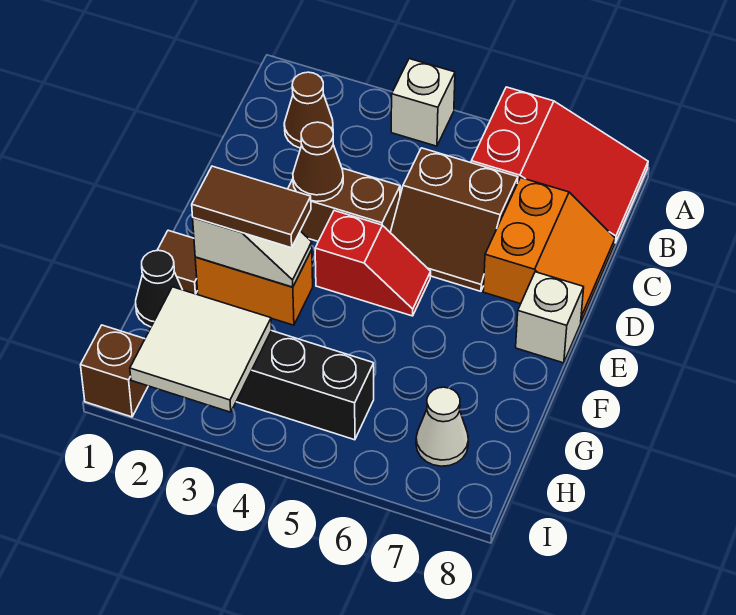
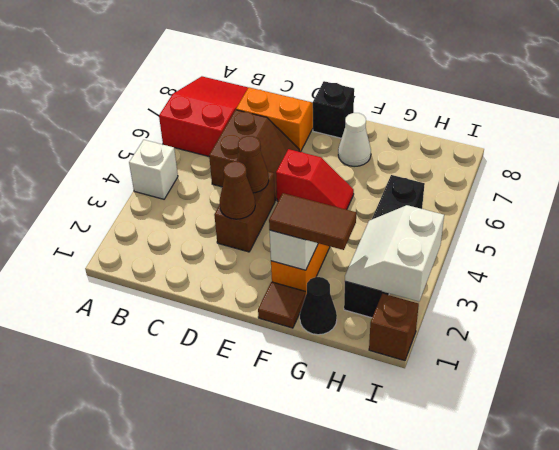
brown cone B2 level 1 -> brown cone D4 level 2
red slope E4:E5 level 1 top 4 -> red slope E5:F5 level 1 top E
white brick E8 level 1 -> black brick E8 level 1
brown tile F2:F3 level 3 -> brown tile F2:G2 level 3
white tile H2:I3 level 2 -> white slope H2:I3 level 2 top I
white cone H7 level 1 -> white cone F7 level 1

